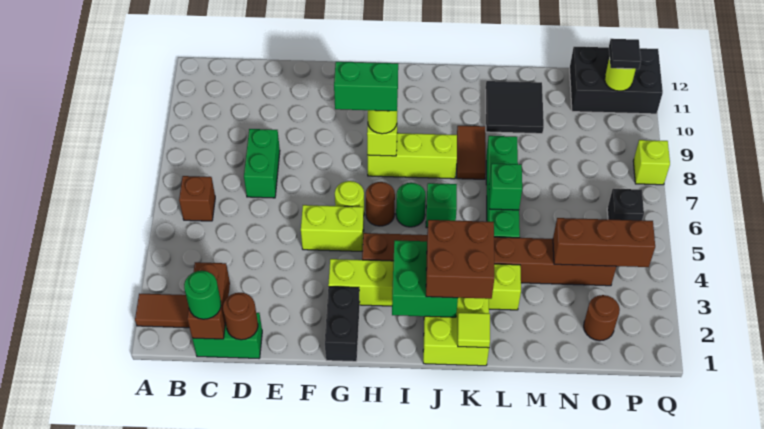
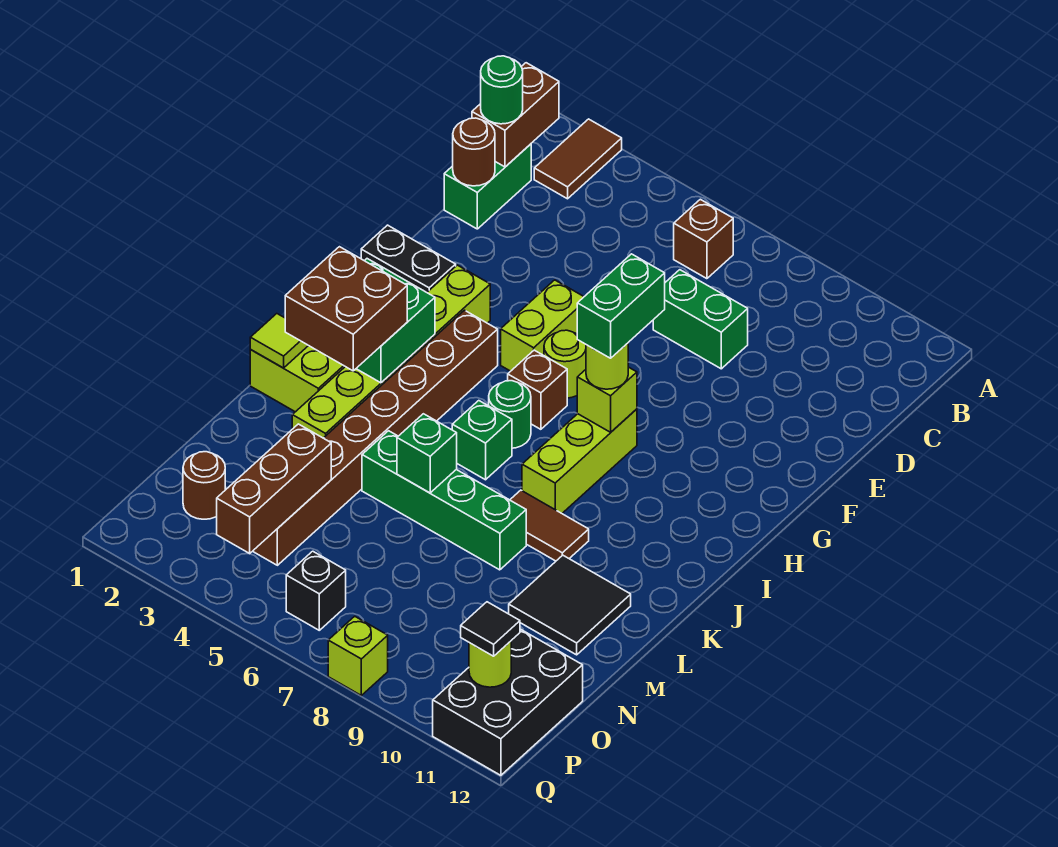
brown brick C1:C2 level 2 -> brown brick B1:C1 level 2
brown round brick H6 level 1 -> brown brick H6 level 1

